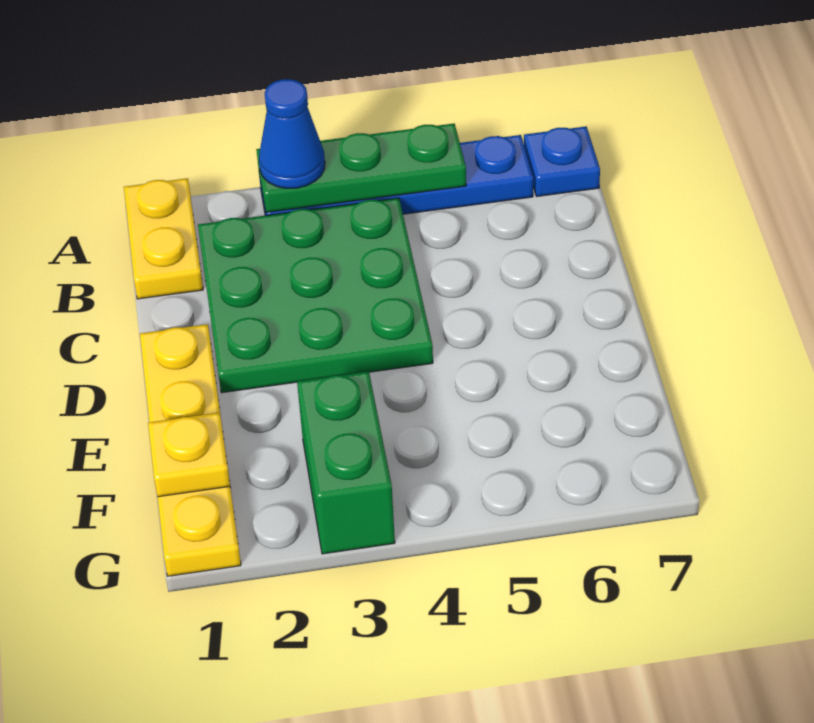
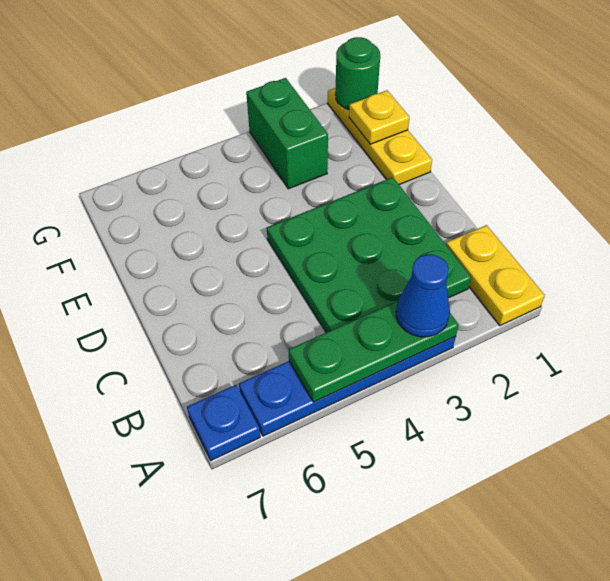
yellow plate D1:G1 level 1 -> yellow plate E1:G1 level 1
none -> green round brick G1 level 2

